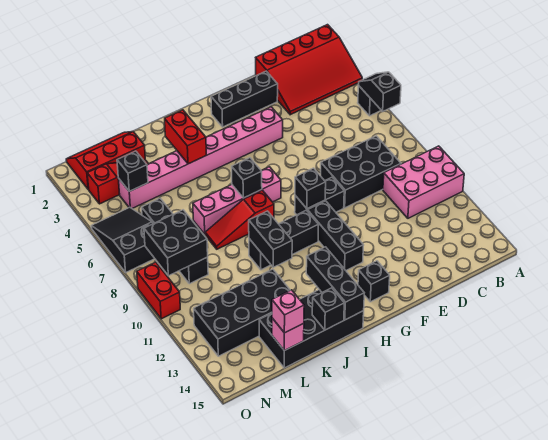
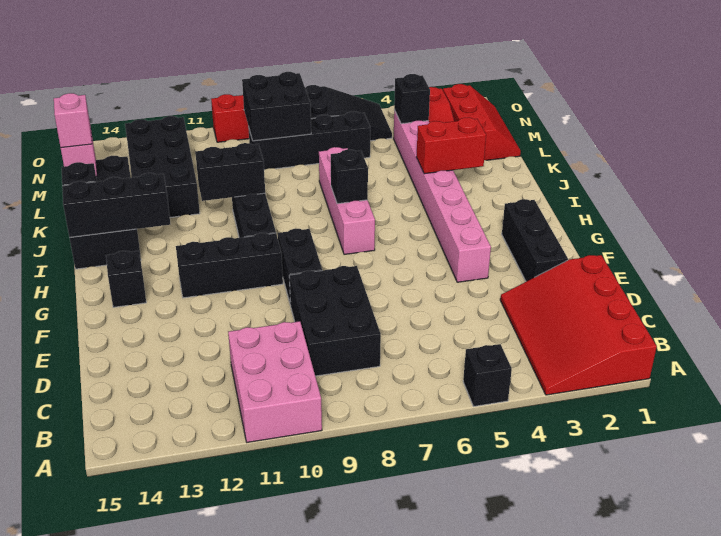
black slope A5:A6 level 2 top 6 -> none
black brick G9 level 2 -> none
red slope I8:K8 level 1 top I -> none

